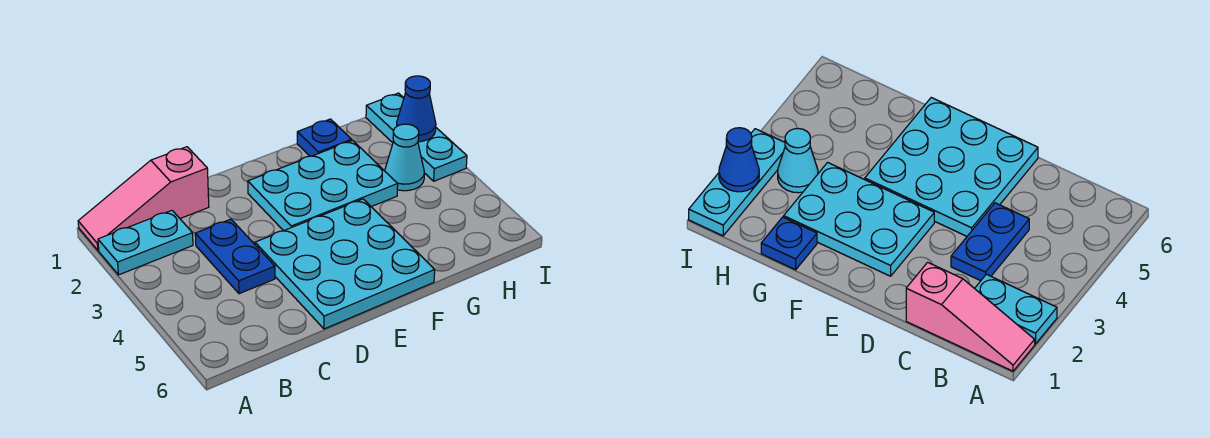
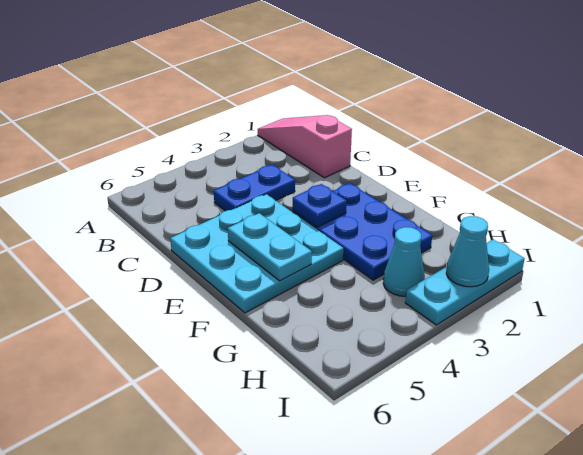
cyan plate A2:B2 level 1 -> cyan plate E5:F5 level 2
cyan plate E2:G3 level 1 -> blue plate E2:G3 level 1
blue plate G1 level 1 -> blue plate E3 level 2
blue cone I2 level 2 -> cyan cone I2 level 2

